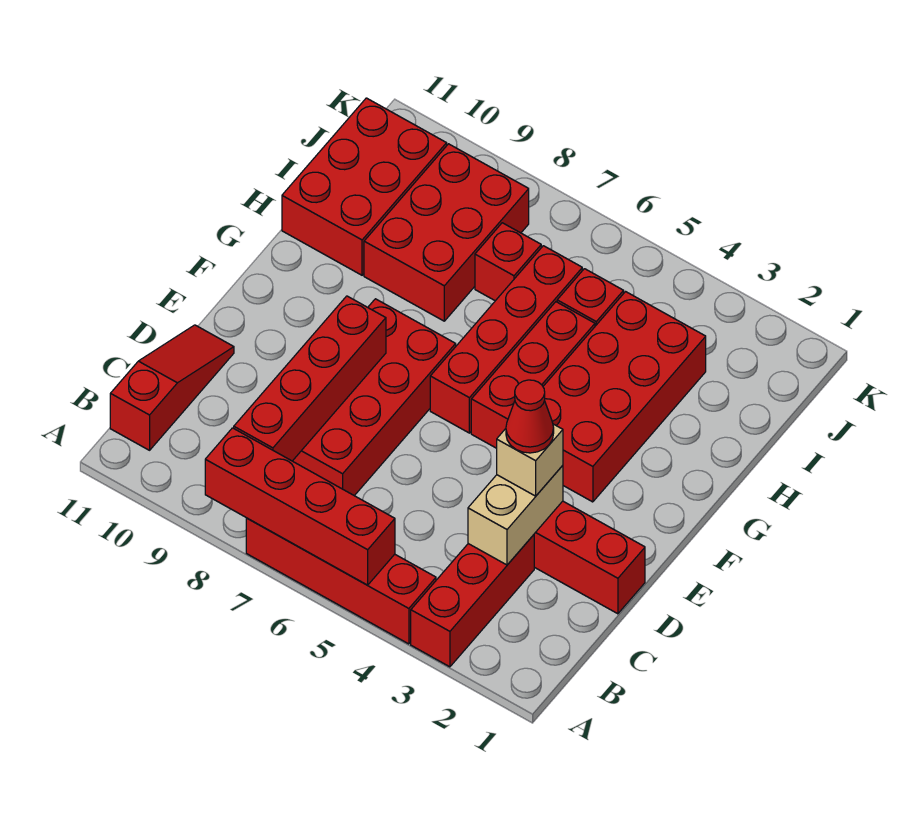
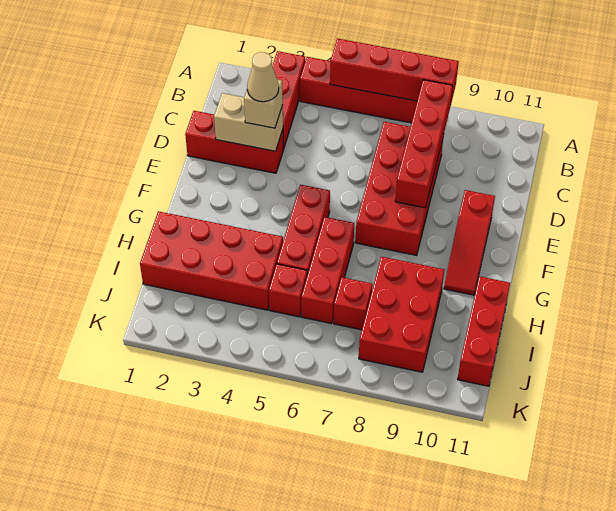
red slope B11:D11 level 1 top B -> red slope E10:G10 level 1 top E
tan brick C3:D3 level 2 -> tan brick D2:D3 level 2
red cone D3 level 4 -> tan cone D3 level 4
red brick F3:I4 level 1 -> red brick H1:I4 level 1
red brick F6:I6 level 1 -> red brick G6:I6 level 1
red brick H10:J11 level 1 -> red brick H11:J11 level 1

